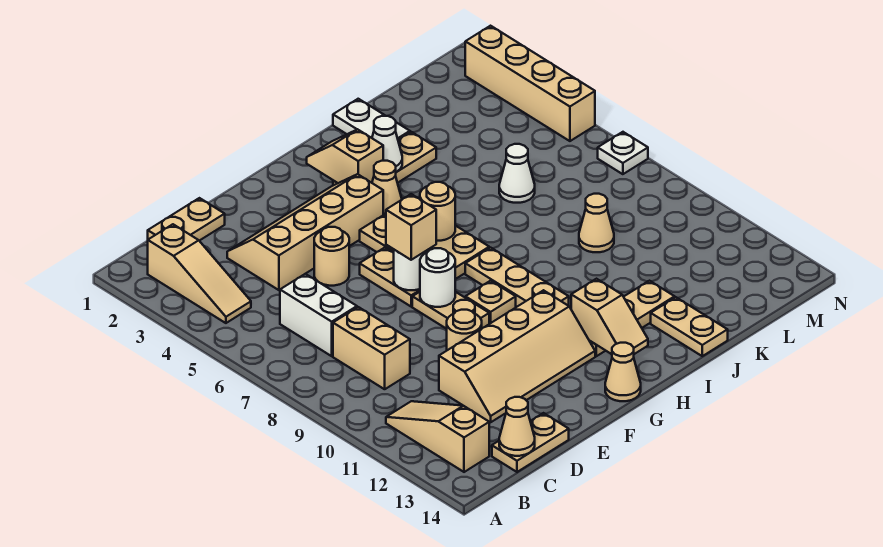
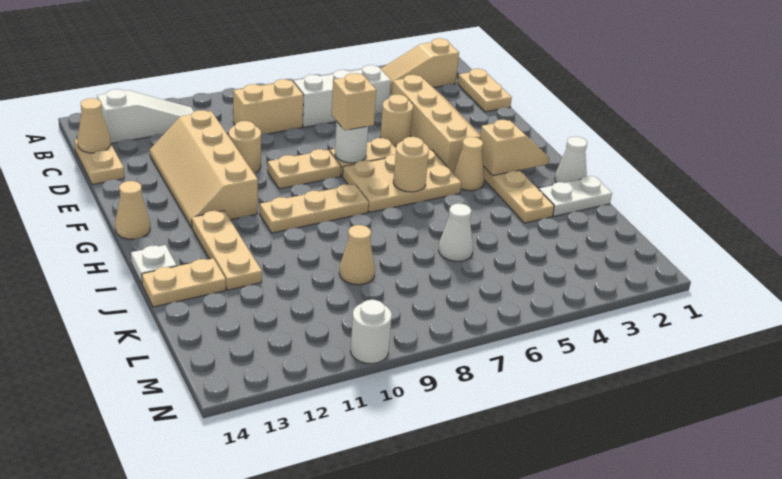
tan slope B11:B13 level 1 top 13 -> white slope B11:B13 level 1 top 13
white brick C6:C7 level 1 -> white brick C5:C7 level 1
white round brick F8 level 2 -> white round brick N10 level 1
tan plate G9 level 1 -> none
tan slope H12:H13 level 2 top 12 -> none
white cone I3 level 2 -> white cone I1 level 1
tan brick N2:N5 level 1 -> none
white plate N7 level 1 -> white plate I14 level 1

